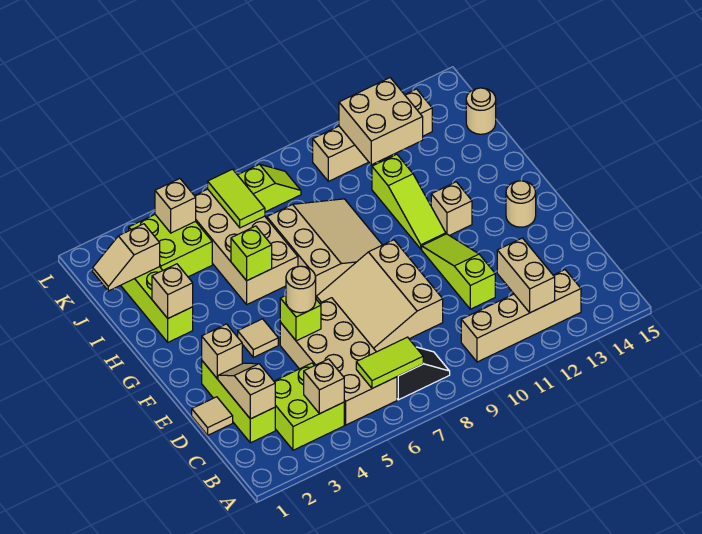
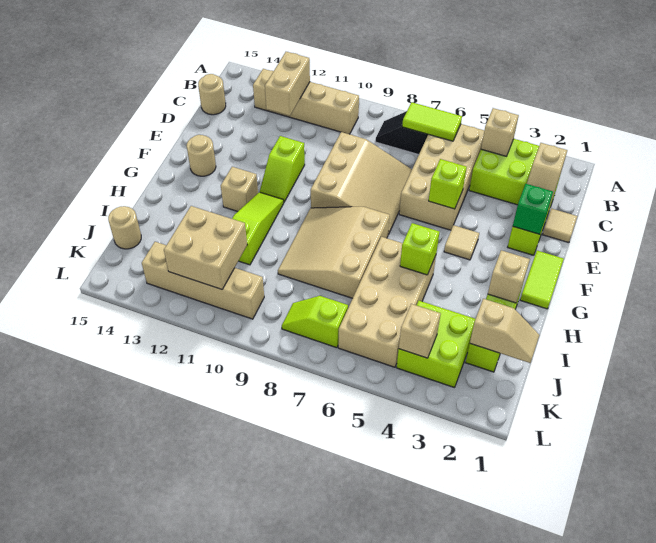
lime slope D11:F11 level 1 top D -> lime slope E11:F11 level 1 top E
tan brick E2 level 2 -> green brick E2 level 2
tan round brick E5 level 3 -> tan round brick C15 level 1
lime tile J6:K6 level 2 -> lime tile F1:G1 level 1

